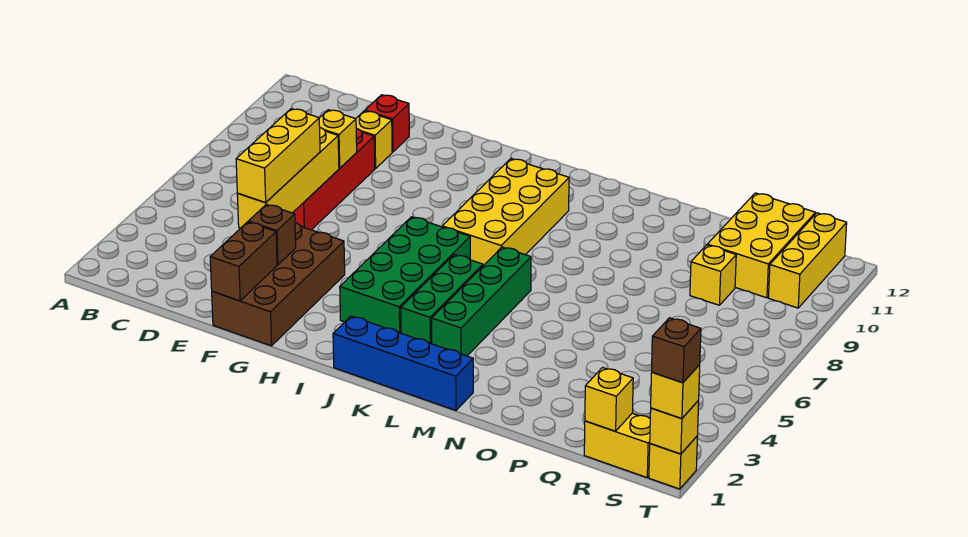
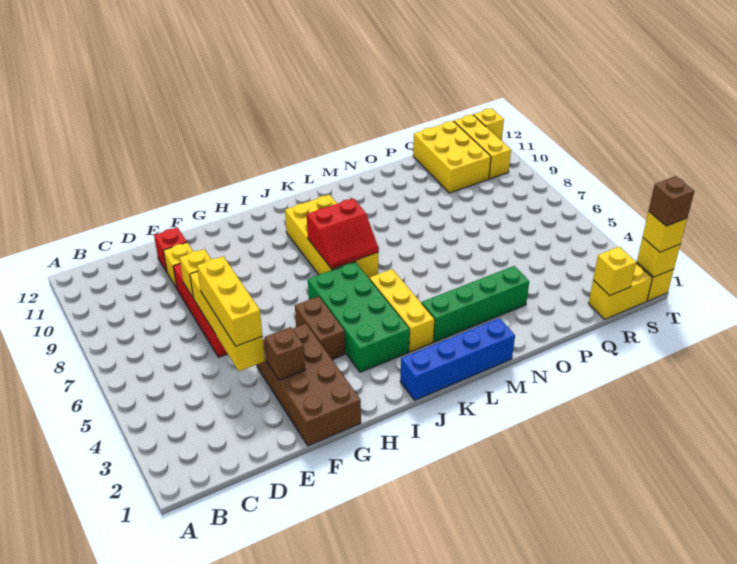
brown brick F1:F2 level 2 -> brown brick H4:H5 level 1
none -> red slope J7:K8 level 2 top 8
green brick K3:K5 level 1 -> yellow brick K3:K5 level 1
green brick L3:L6 level 1 -> green brick L3:O3 level 1
yellow brick Q9 level 1 -> yellow brick T12 level 1

